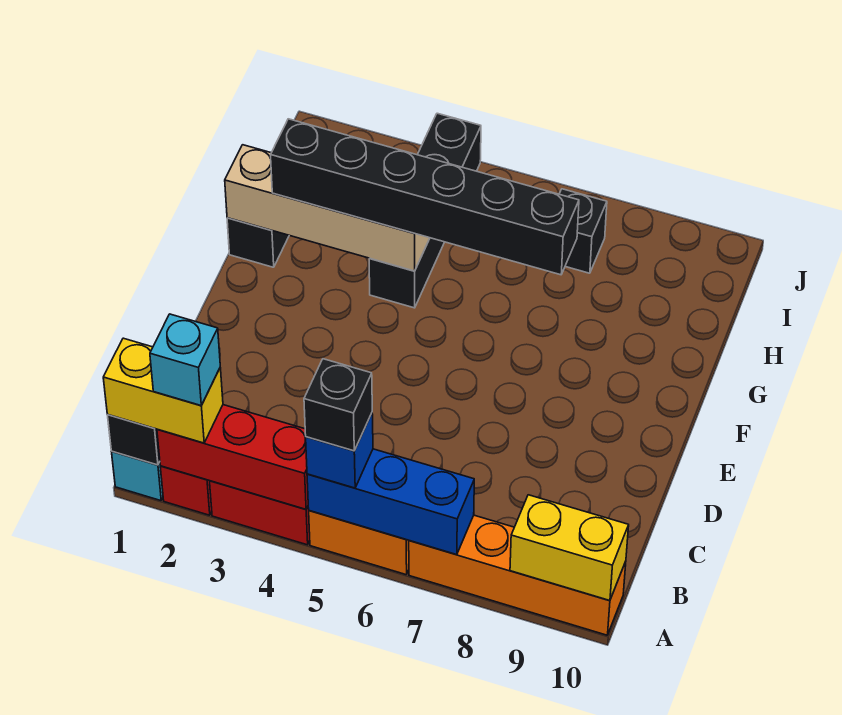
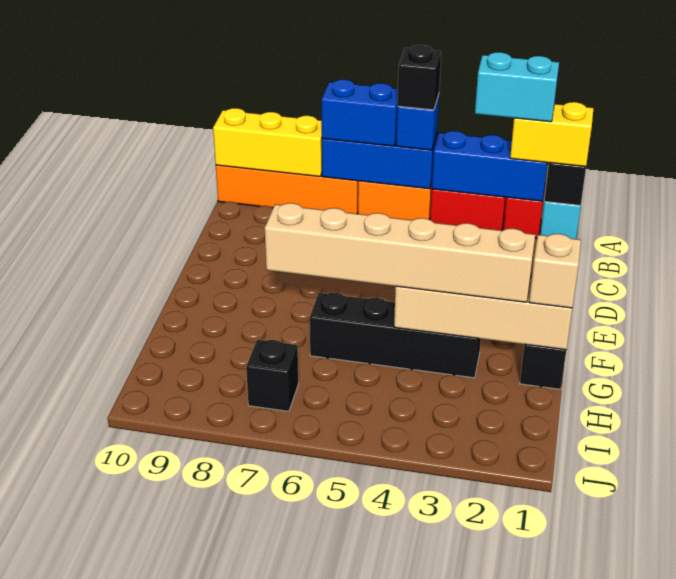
red brick A2:A4 level 2 -> blue brick A2:A4 level 2
cyan brick A2 level 4 -> cyan brick A2:A3 level 4
none -> blue brick A6:A7 level 3
yellow brick A9:A10 level 2 -> yellow brick A8:A10 level 2
none -> tan brick G1 level 3
black brick G2:G7 level 3 -> tan brick G2:G7 level 3
black brick G4:J4 level 1 -> black brick G3:G6 level 1

